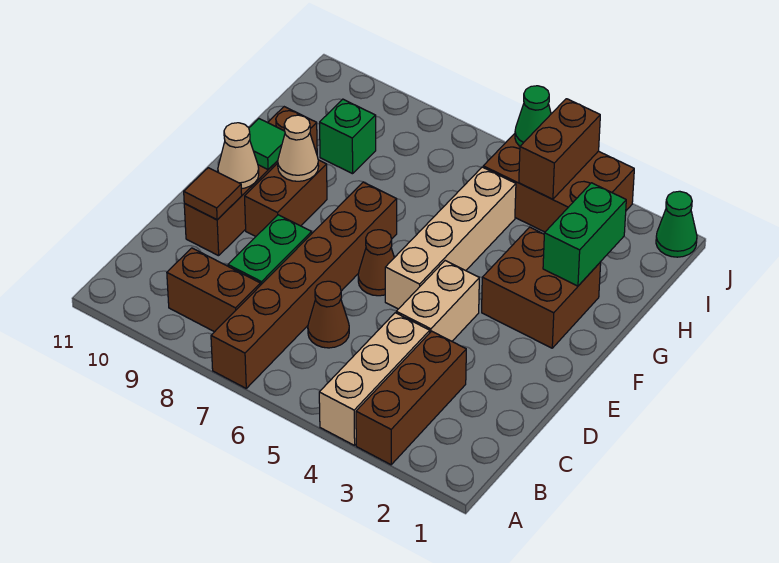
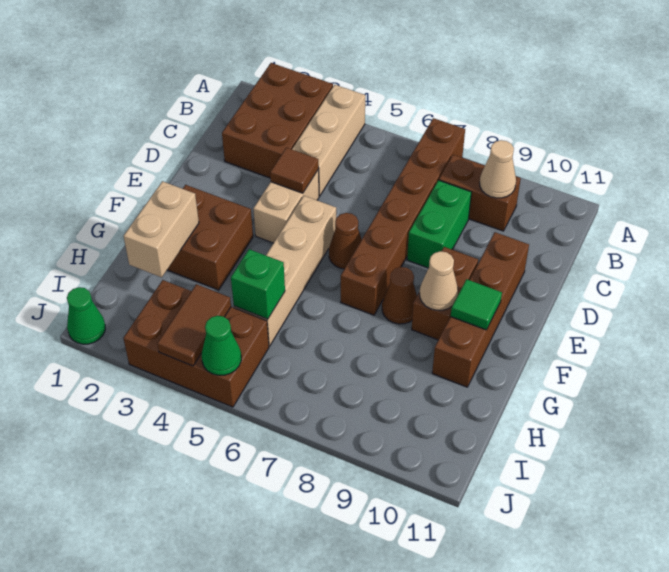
brown brick A3:C3 level 1 -> brown brick A2:C3 level 1
brown cone C6 level 1 -> brown cone F8 level 1
brown tile D10 level 2 -> brown tile D4 level 2
tan cone E10 level 2 -> tan cone B9 level 2
green brick G2:H2 level 2 -> tan brick G2:H2 level 2
green brick H9 level 1 -> green brick H5 level 2
brown brick I4:J4 level 2 -> brown tile I4:J4 level 2

